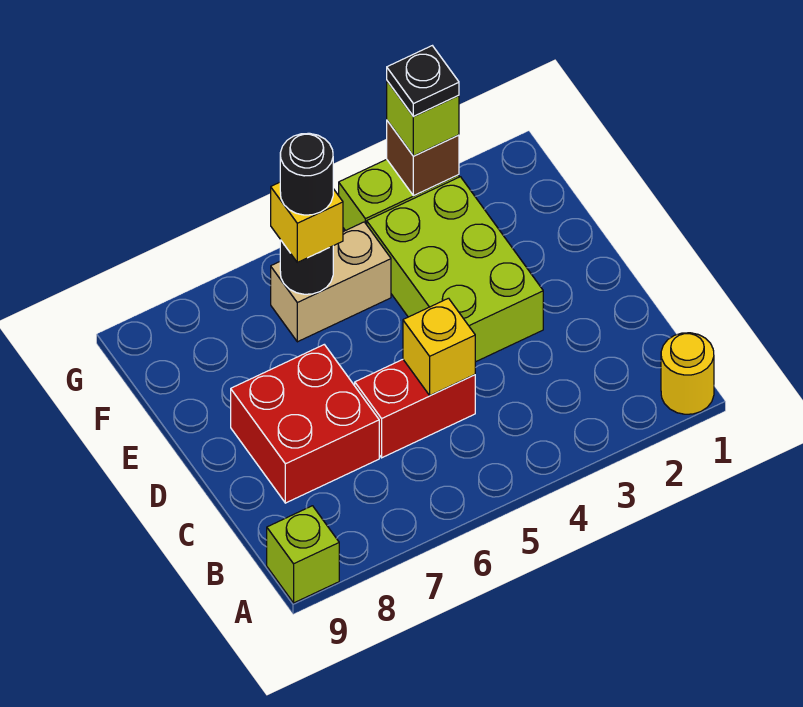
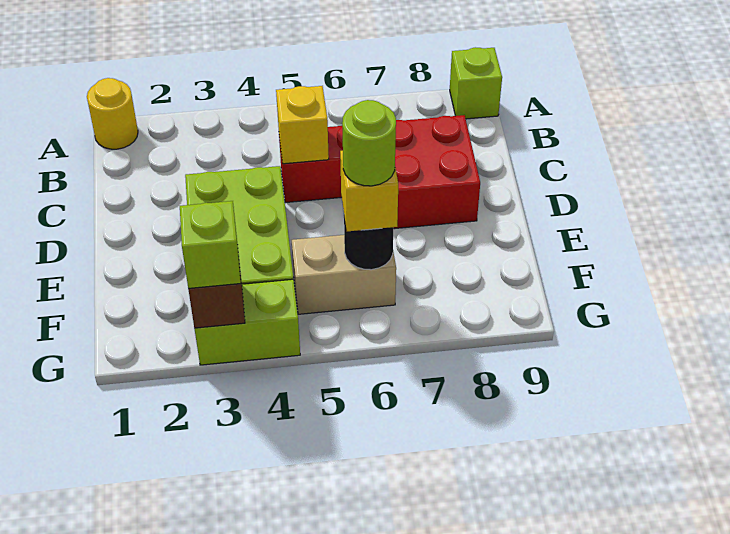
black round brick F6 level 4 -> lime round brick F6 level 4
black plate G3 level 4 -> none

